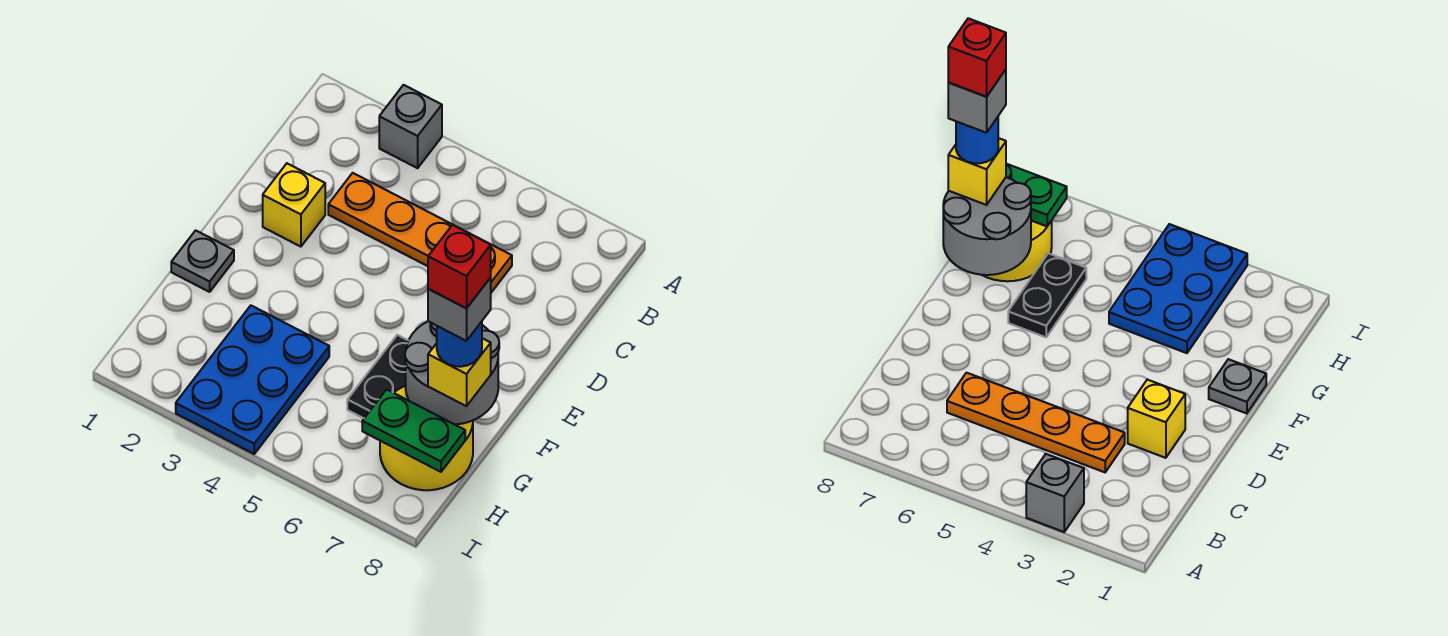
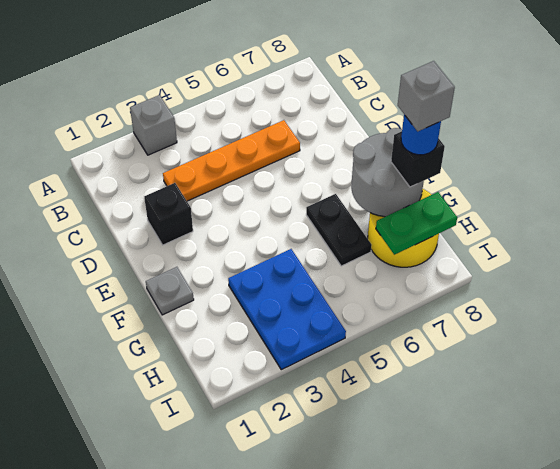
yellow brick D2 level 1 -> black brick D2 level 1
yellow brick G8 level 3 -> black brick G8 level 3
red brick G8 level 6 -> none

